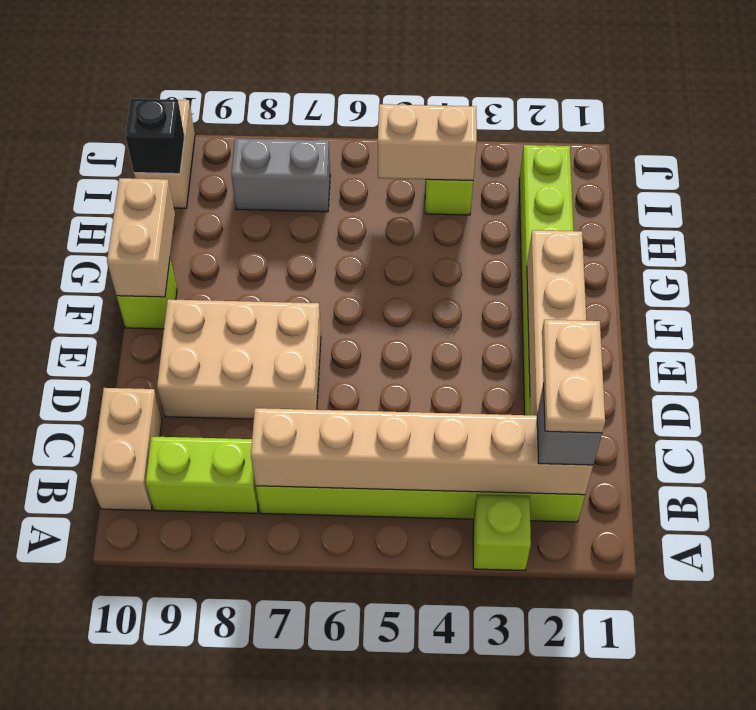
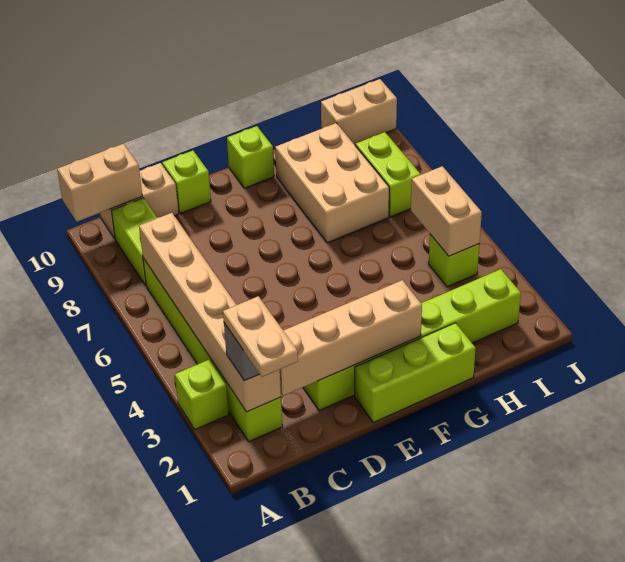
tan plate B2:C2 level 4 -> tan plate B1:B2 level 4
tan brick D7:E9 level 1 -> tan brick G7:H9 level 1
none -> lime brick D10 level 1
none -> lime brick E1:G1 level 1
tan brick F10:G10 level 2 -> tan brick A10:B10 level 2
grey brick I7:I8 level 1 -> lime brick I7:I8 level 1
black brick I10 level 2 -> none

